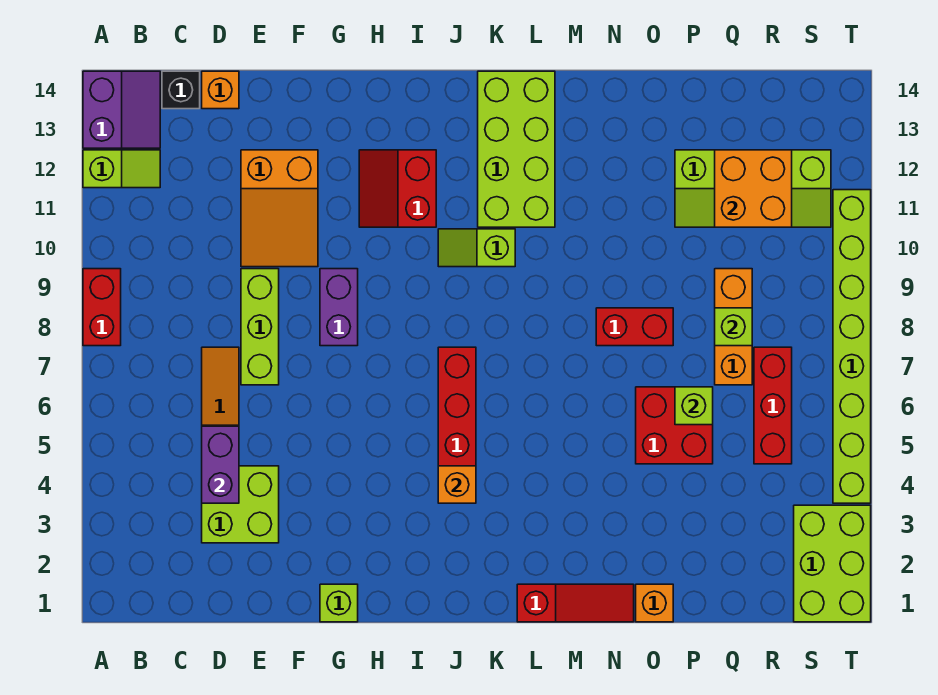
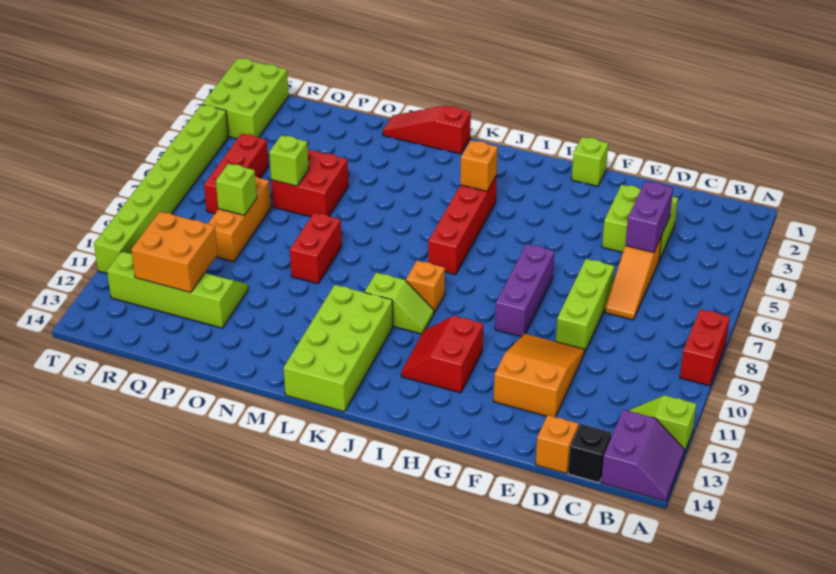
purple slope A13:B14 level 1 top A -> purple slope A13:B14 level 1 top B
purple brick G8:G9 level 1 -> purple brick G7:G9 level 1
red slope H11:I12 level 1 top I -> red slope H11:I12 level 1 top H
red brick N8:O8 level 1 -> red brick N8:N9 level 1
orange brick O1 level 1 -> orange brick J9 level 1

